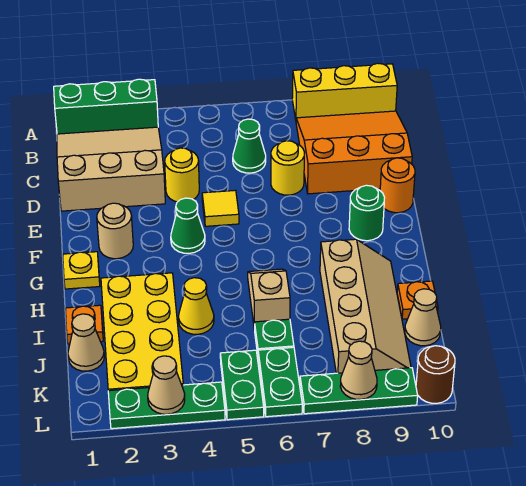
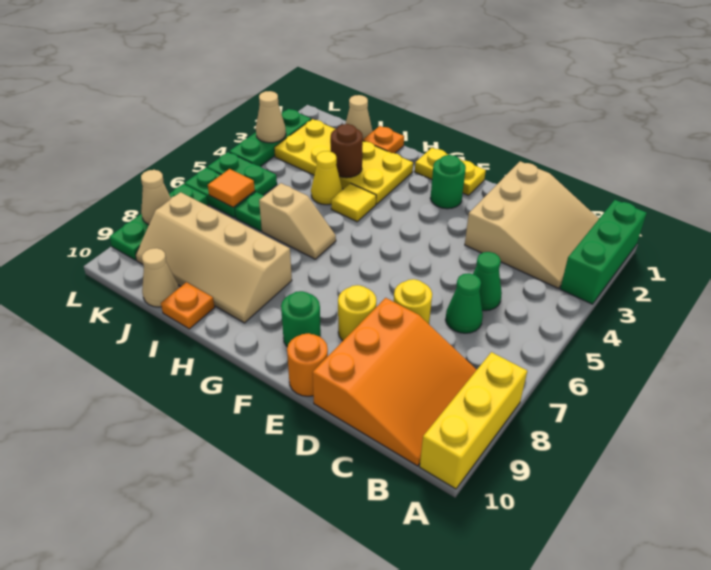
yellow round brick D4 level 1 -> yellow round brick E8 level 1
yellow tile E5 level 1 -> yellow tile H4 level 1
tan round brick F2 level 1 -> green round brick F2 level 1
green cone F4 level 1 -> green cone C5 level 1
yellow plate G1 level 1 -> yellow plate F1:G1 level 1
none -> orange tile K6 level 2
brown round brick L10 level 1 -> brown round brick I3 level 2

